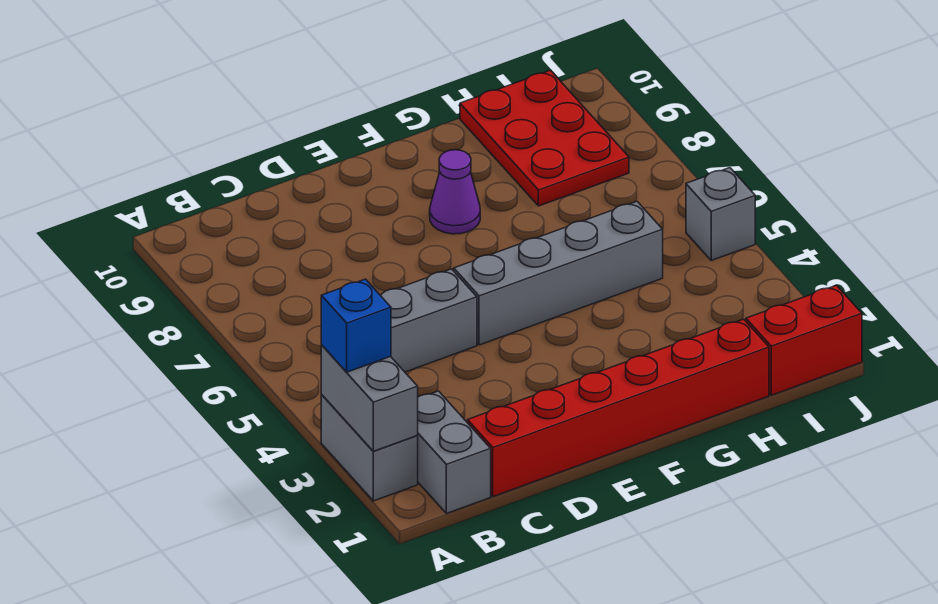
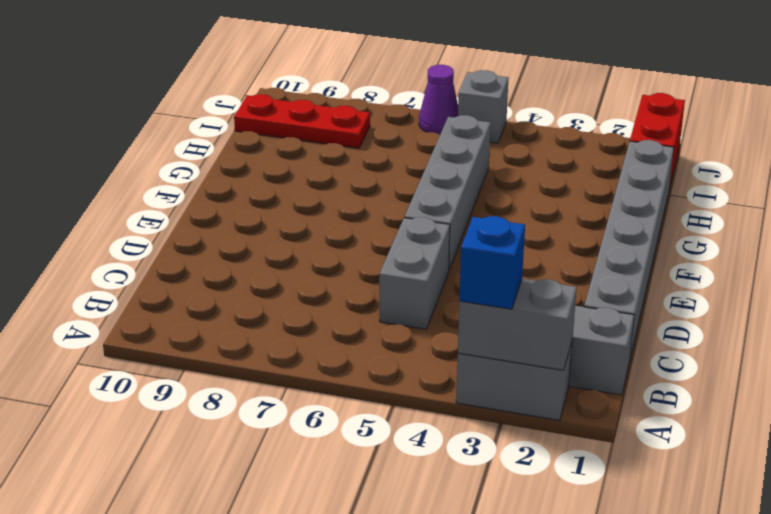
red brick C1:H1 level 1 -> grey brick C1:H1 level 1
purple cone F8 level 1 -> purple cone J6 level 1
red plate H8:I10 level 1 -> red plate I8:I10 level 1

